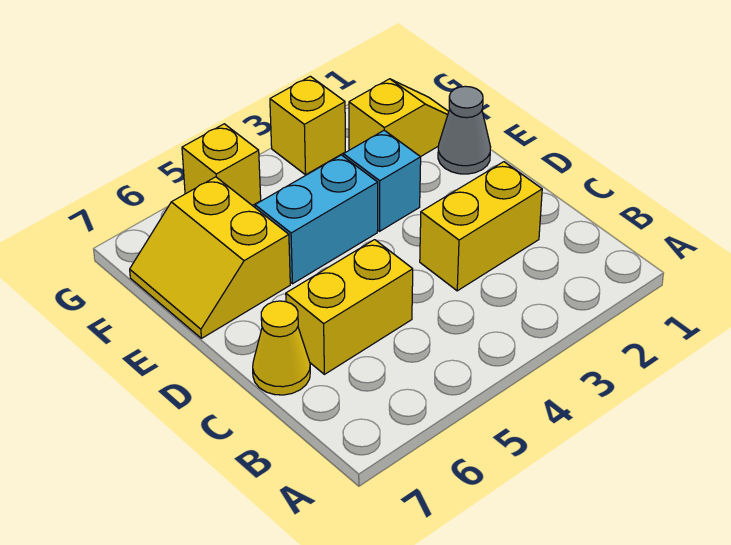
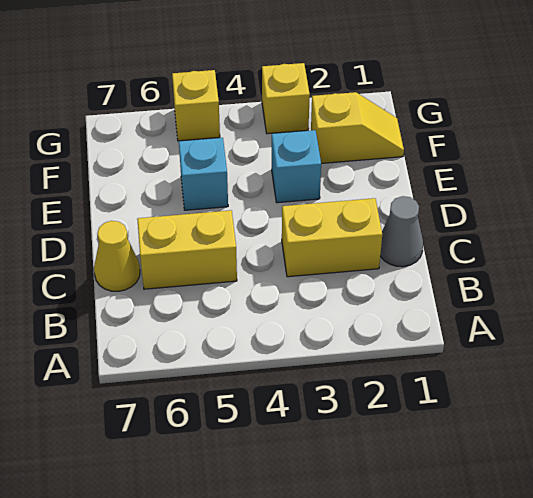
grey cone E1 level 1 -> grey cone C1 level 1
cyan brick E4:E5 level 1 -> cyan brick E5 level 1
yellow slope E6:F7 level 1 top 6 -> none

